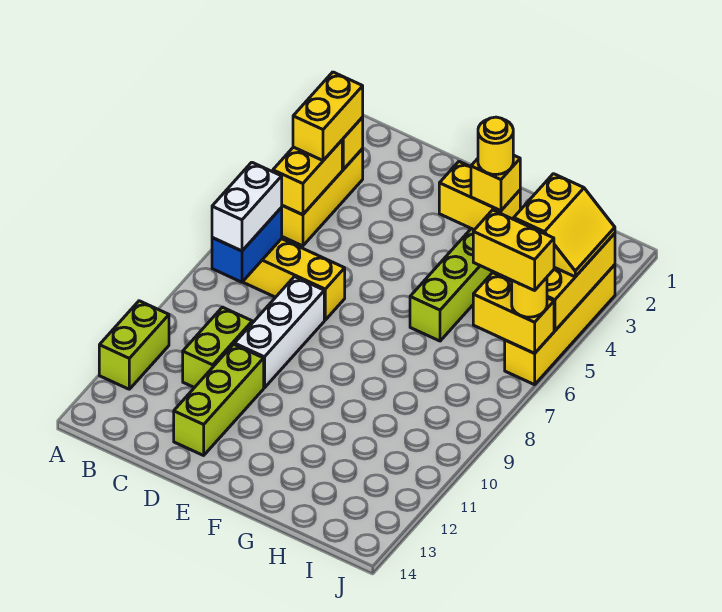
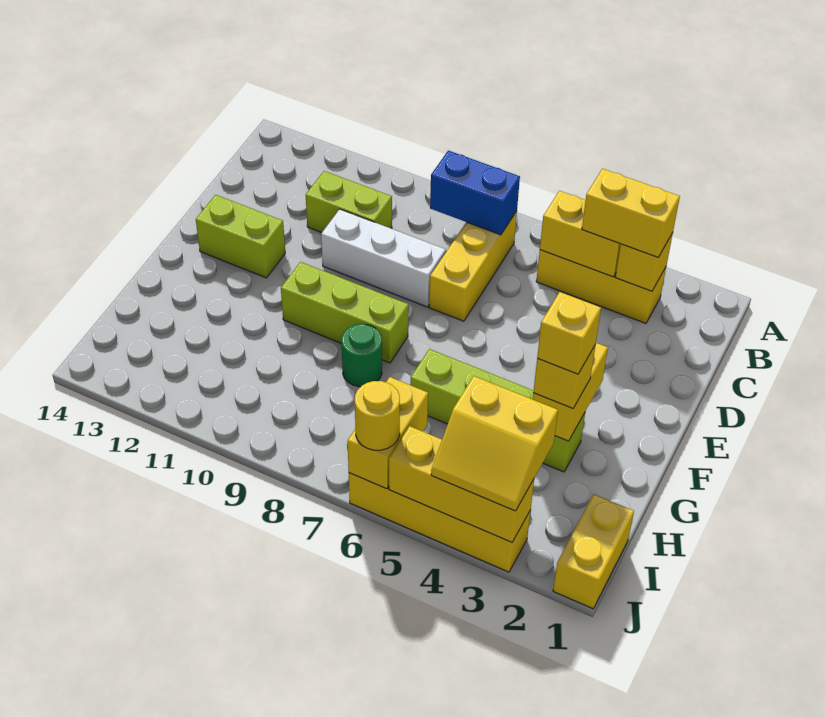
lime brick A11:A12 level 1 -> lime brick E12:E13 level 1
white brick B7:B8 level 3 -> none
lime brick D11:D13 level 1 -> lime brick F8:F10 level 1
yellow round brick G3 level 4 -> yellow brick G3 level 4
none -> green round brick G8 level 1
yellow brick I6:J6 level 4 -> yellow brick I1:J1 level 1

